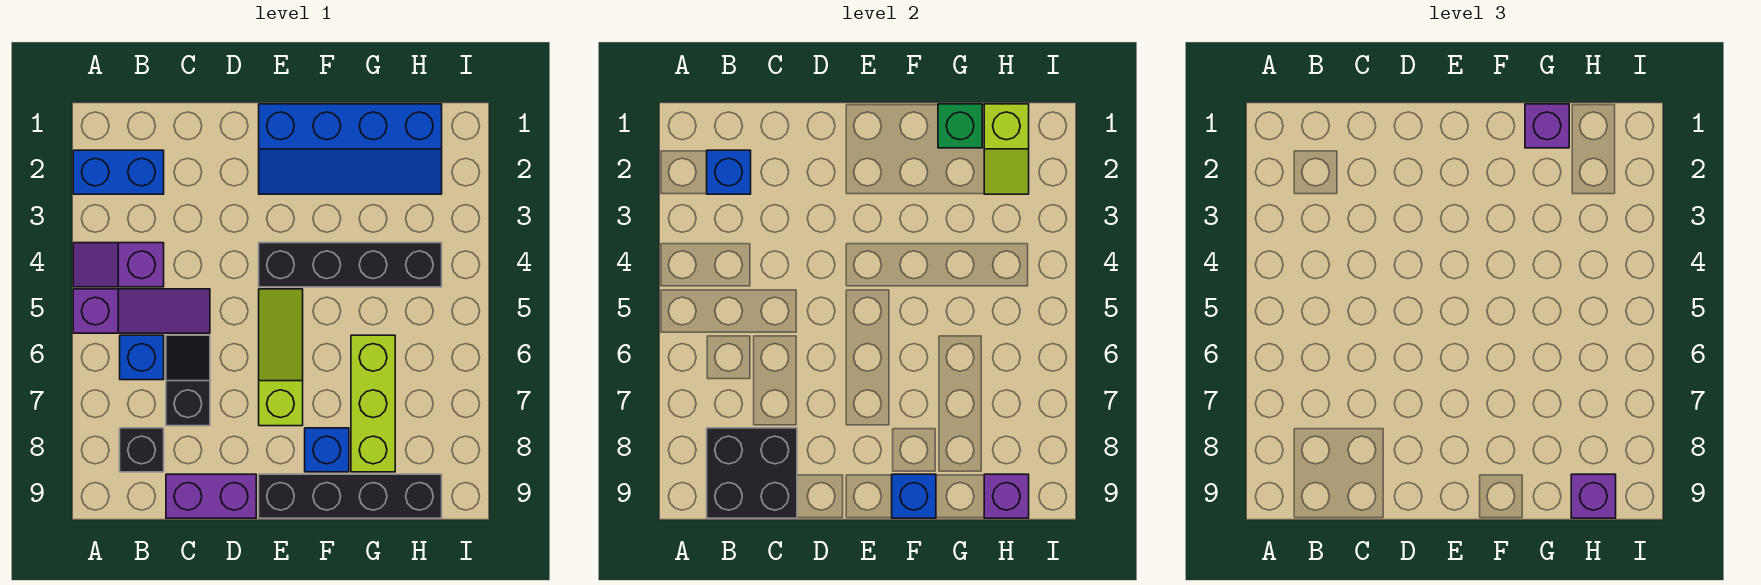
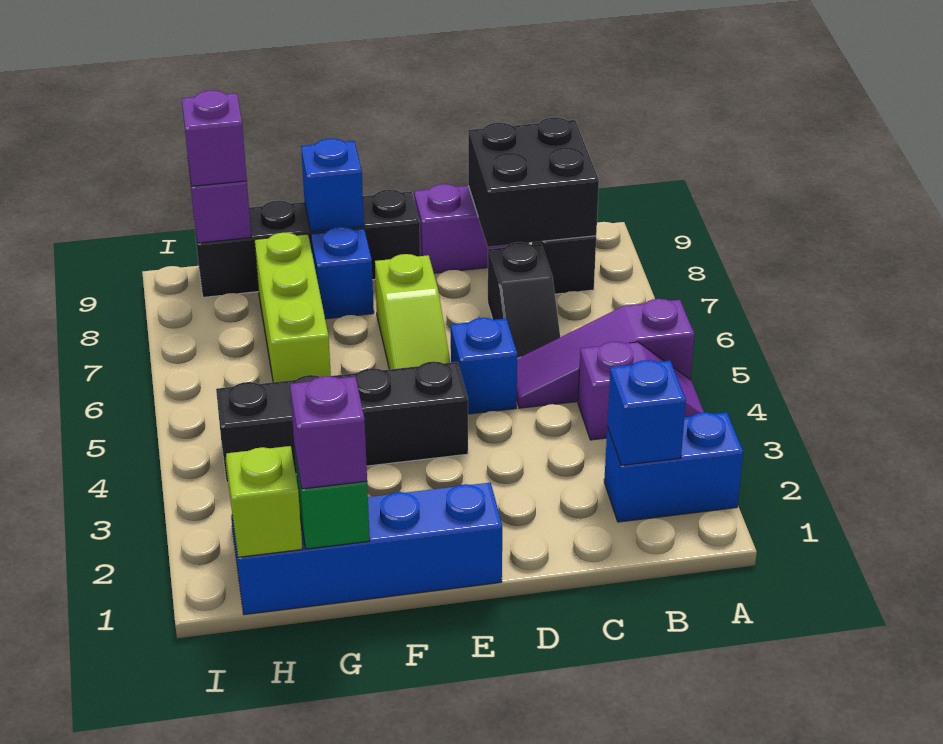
blue brick B6 level 1 -> blue brick D5 level 1

